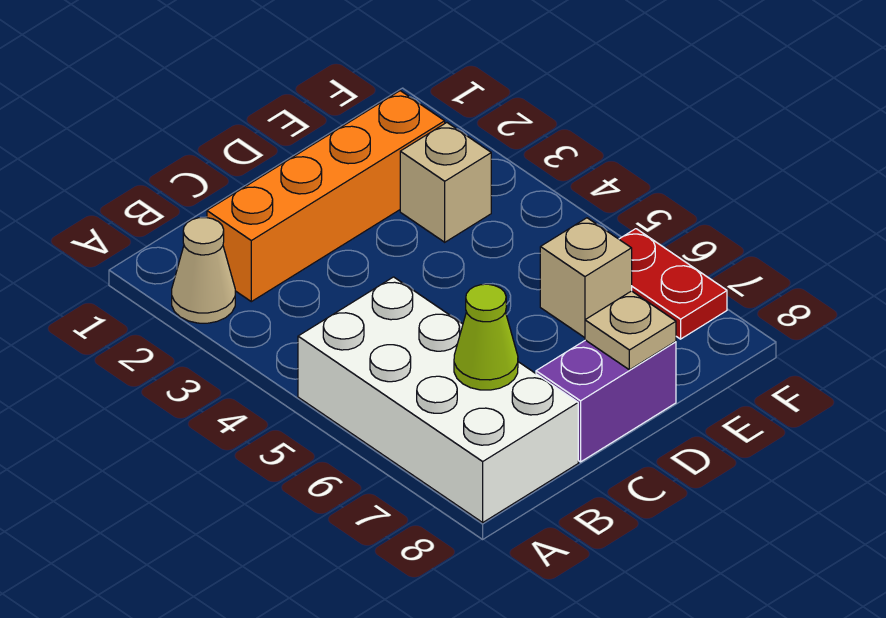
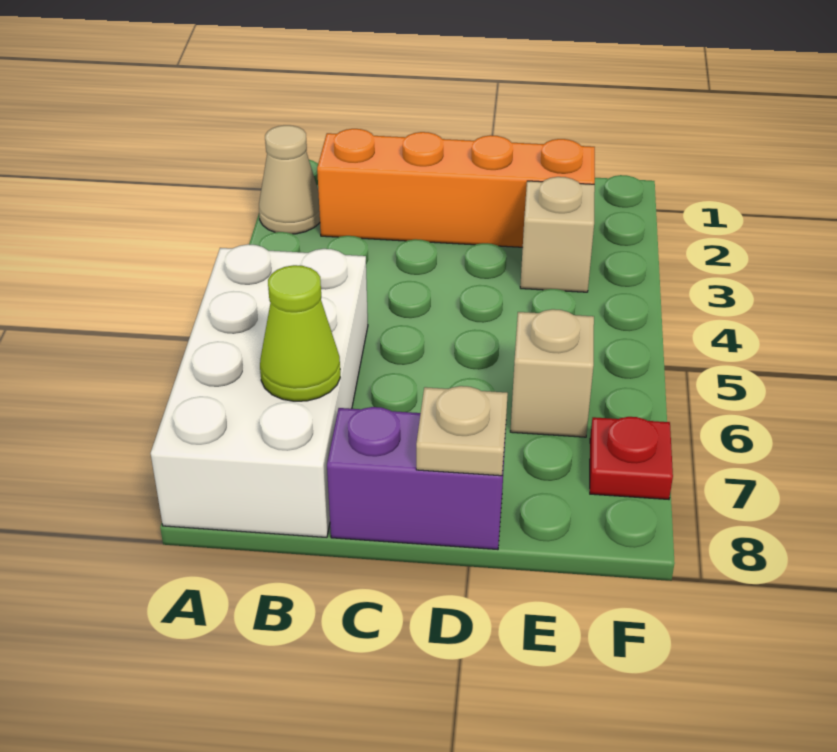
red plate F6:F7 level 1 -> red plate F7 level 1

